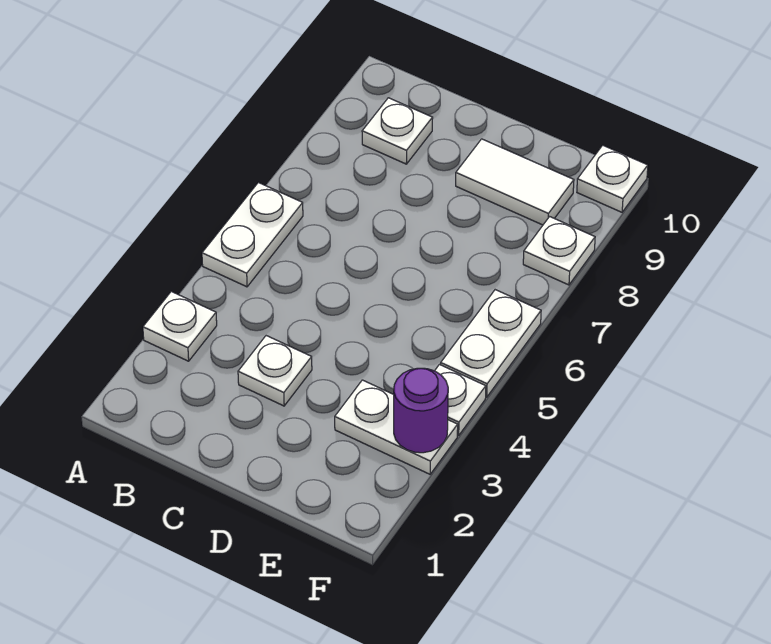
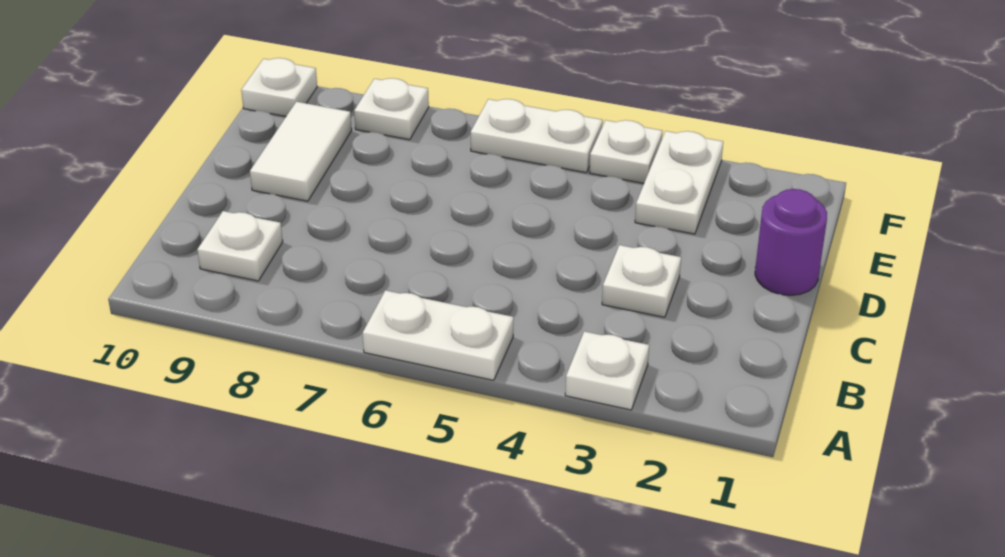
purple round brick F3 level 2 -> purple round brick D1 level 1

